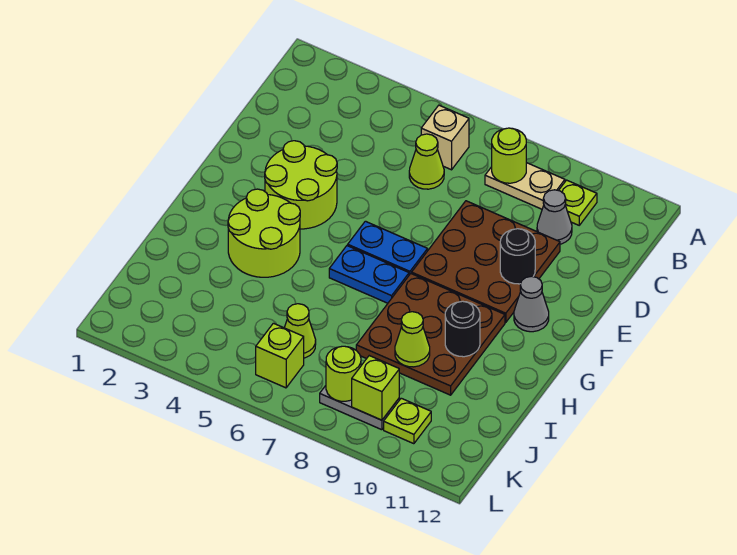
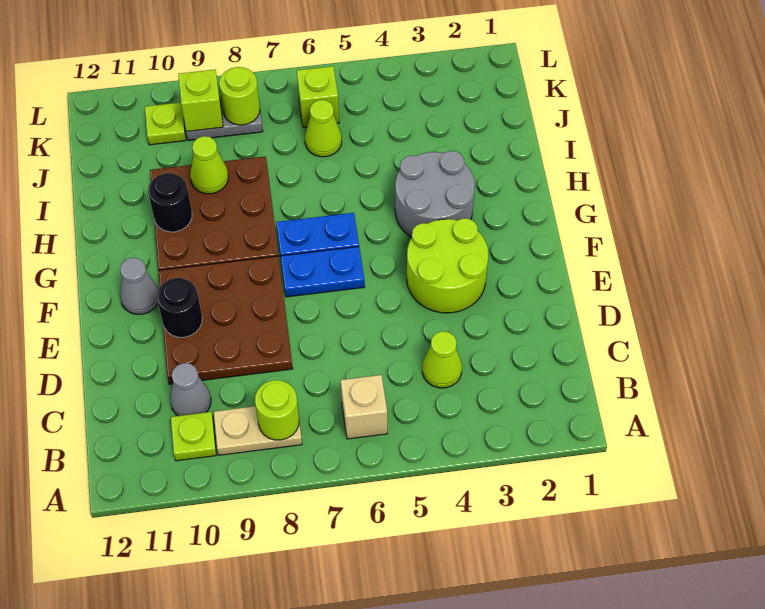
lime cone C6 level 1 -> lime cone C4 level 1
lime round brick G3:H4 level 1 -> grey round brick G3:H4 level 1

